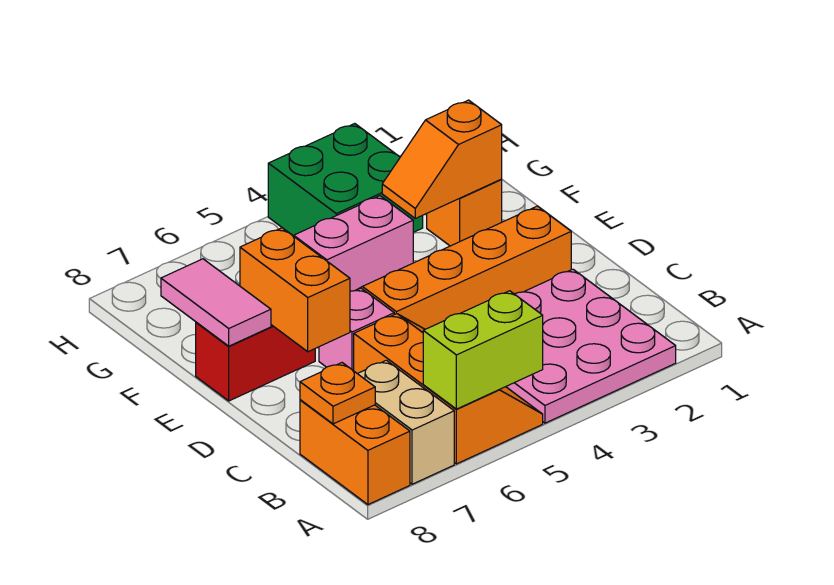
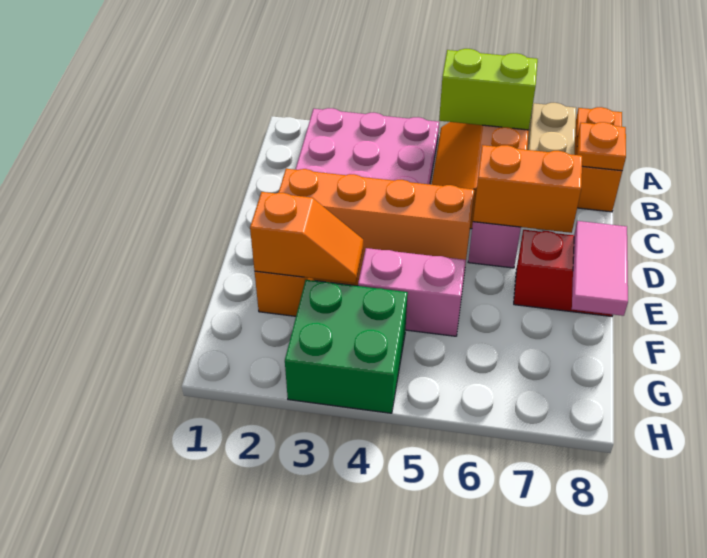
orange brick D7:E7 level 2 -> orange brick D6:D7 level 2

